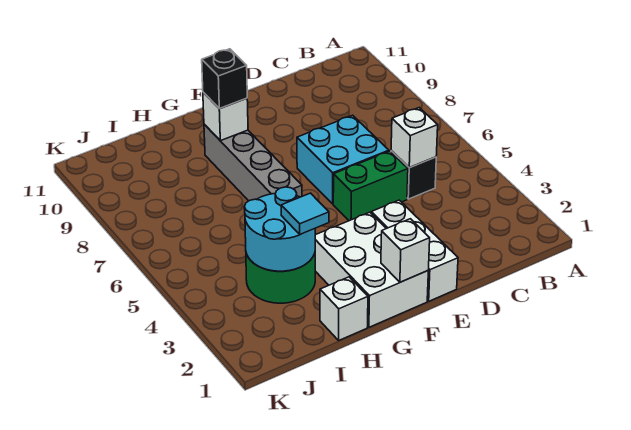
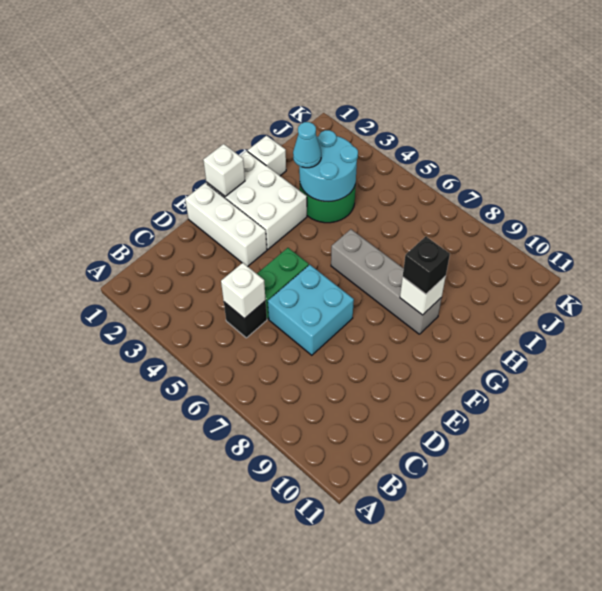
cyan tile H3 level 3 -> cyan cone H3 level 3

